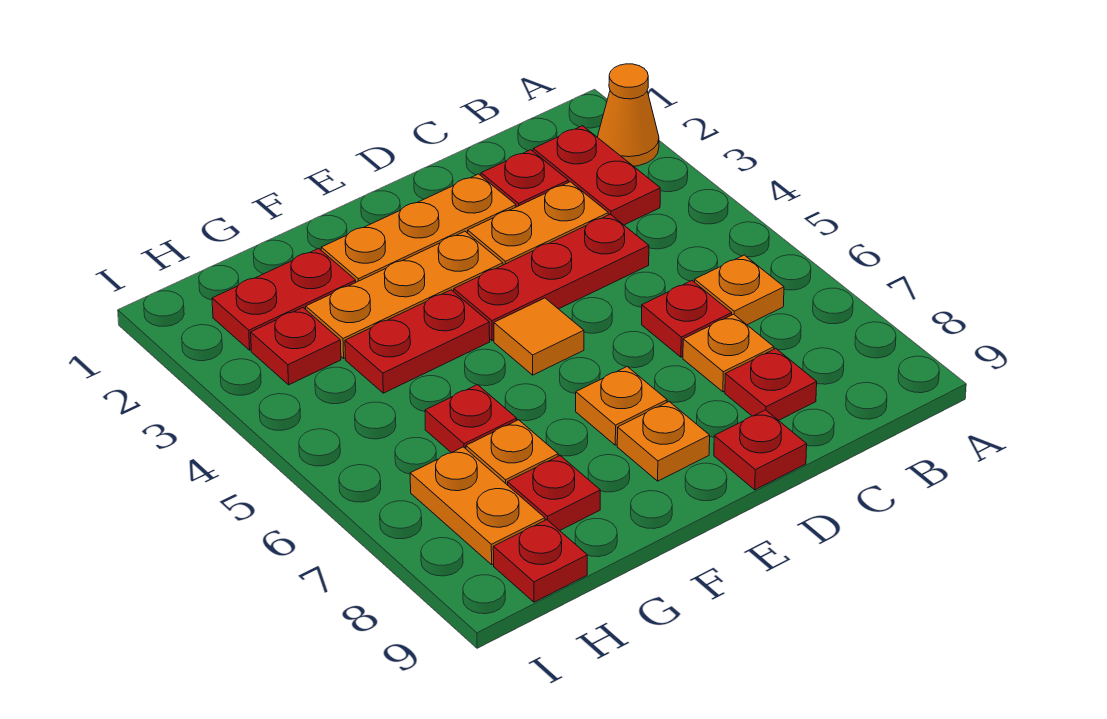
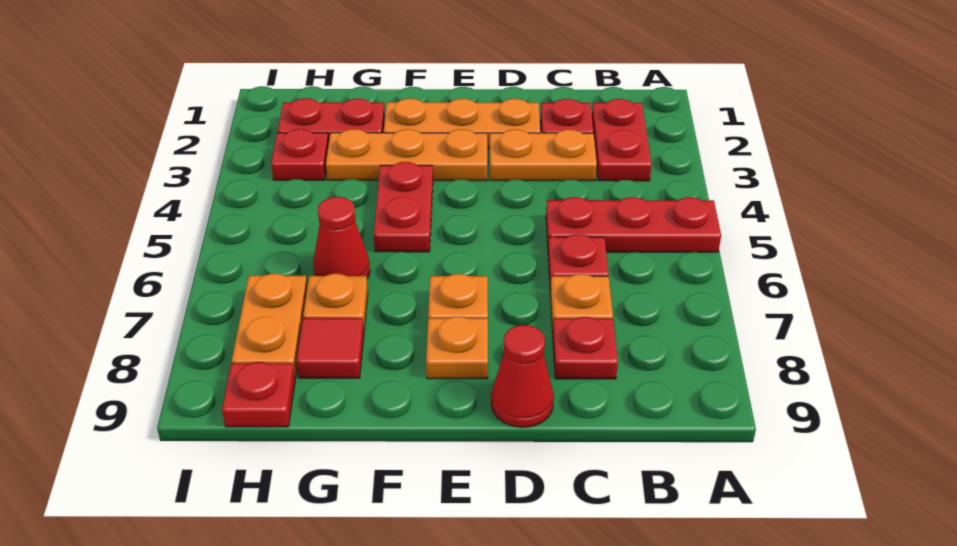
orange cone A2 level 1 -> none
orange plate B6 level 1 -> none
red plate C4:E4 level 1 -> red plate A5:C5 level 1
red plate D9 level 1 -> red cone D9 level 1
orange tile E5 level 1 -> none
red plate F4:G4 level 1 -> red plate F4:F5 level 1
red plate G6 level 1 -> red cone G6 level 1
red plate G8 level 1 -> red tile G8 level 1

